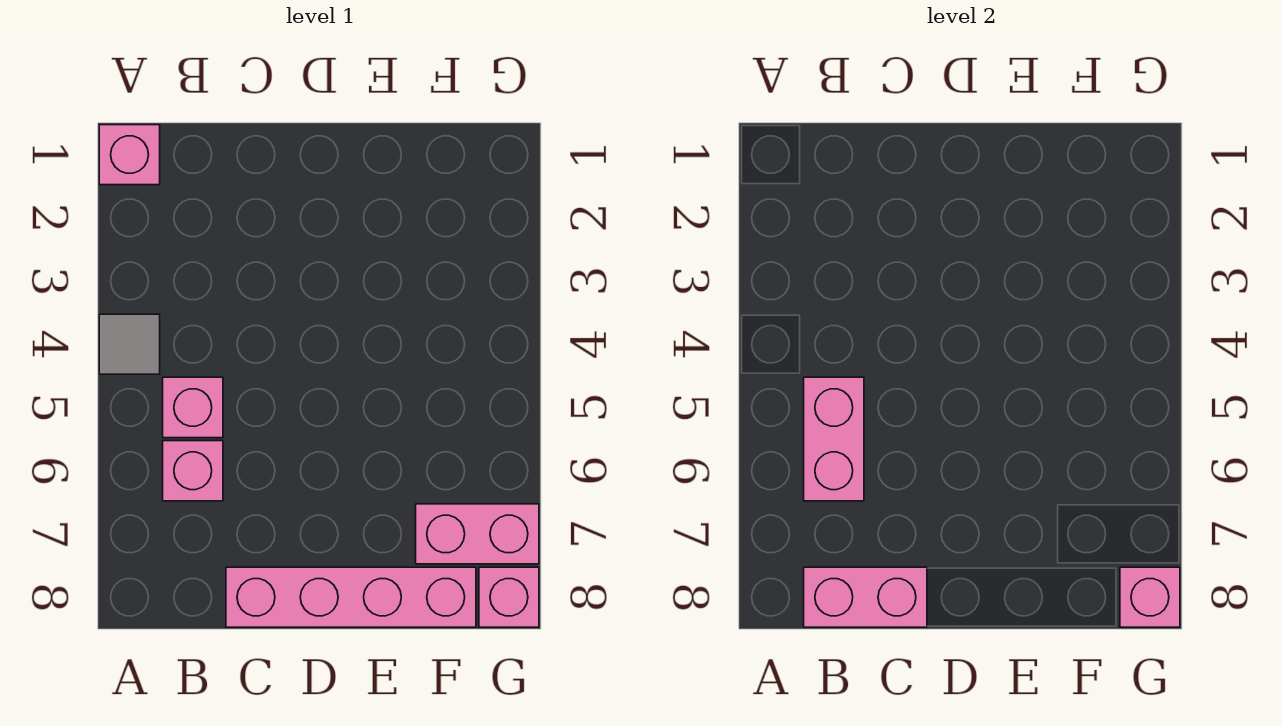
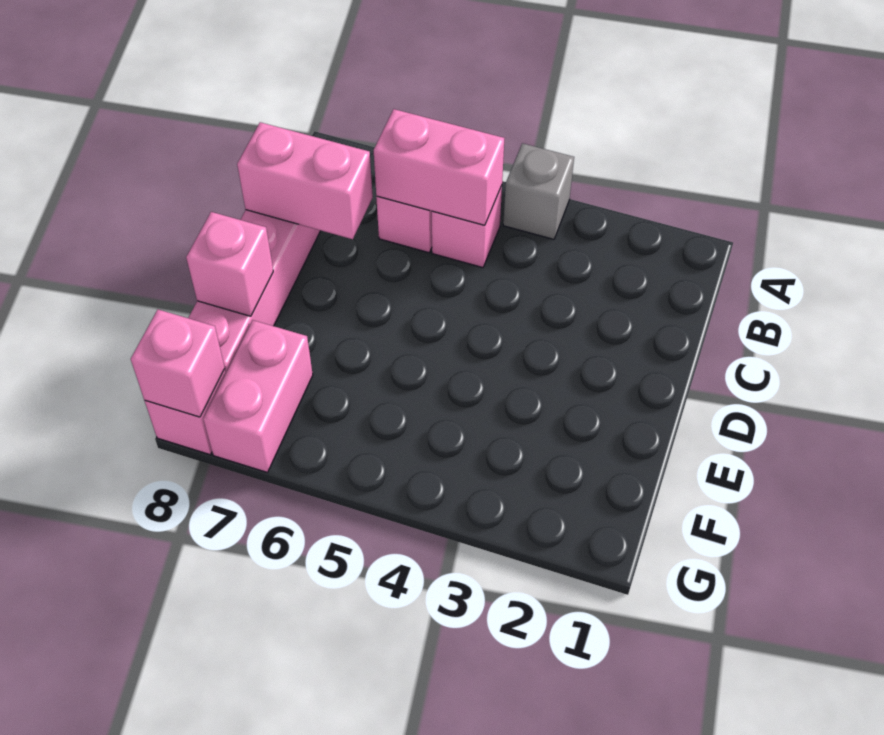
pink brick A1 level 1 -> pink brick E8 level 2
grey tile A4 level 1 -> grey brick A4 level 1
pink brick B8:C8 level 2 -> pink brick C7:C8 level 2

